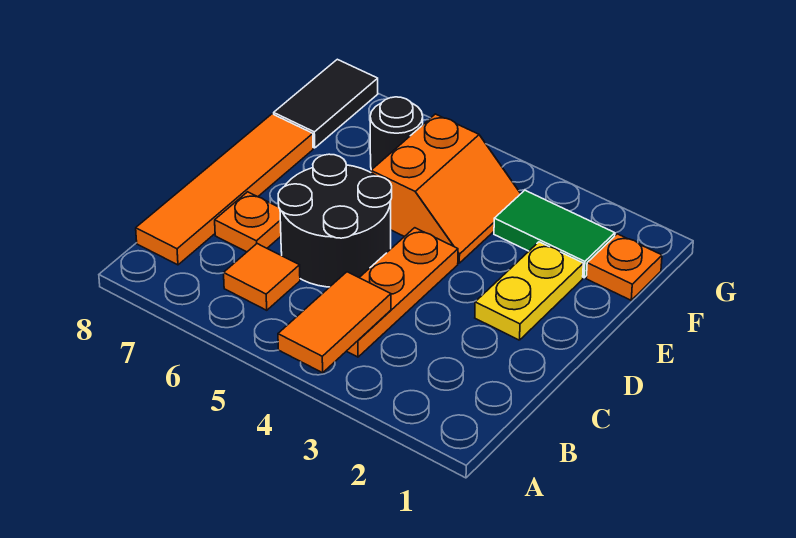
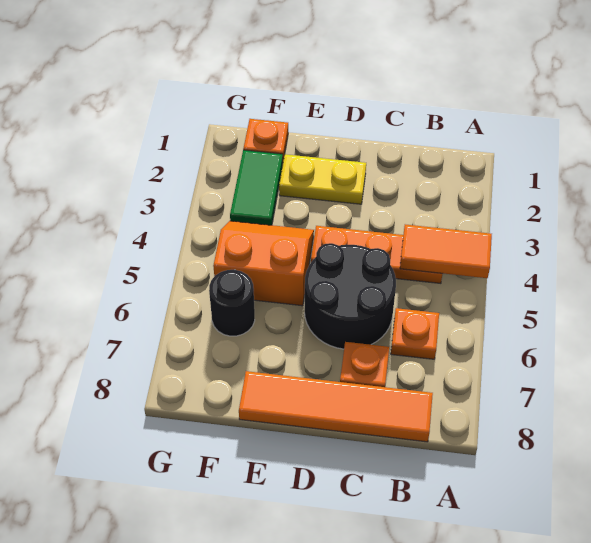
orange tile B6 level 1 -> orange plate B6 level 1
black tile F8:G8 level 1 -> none

